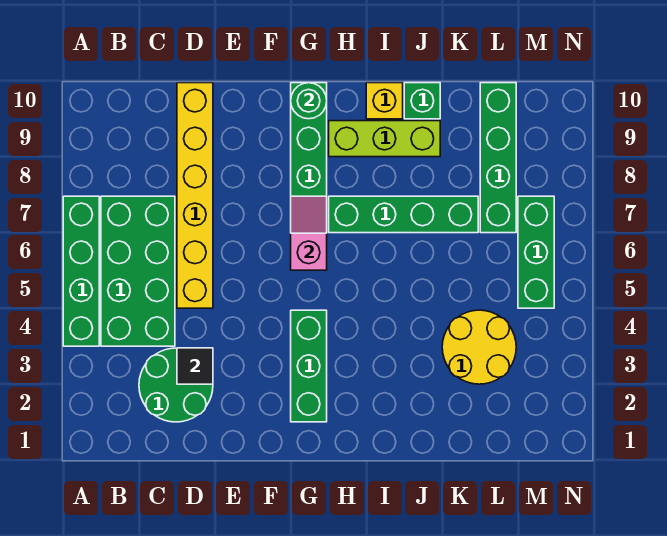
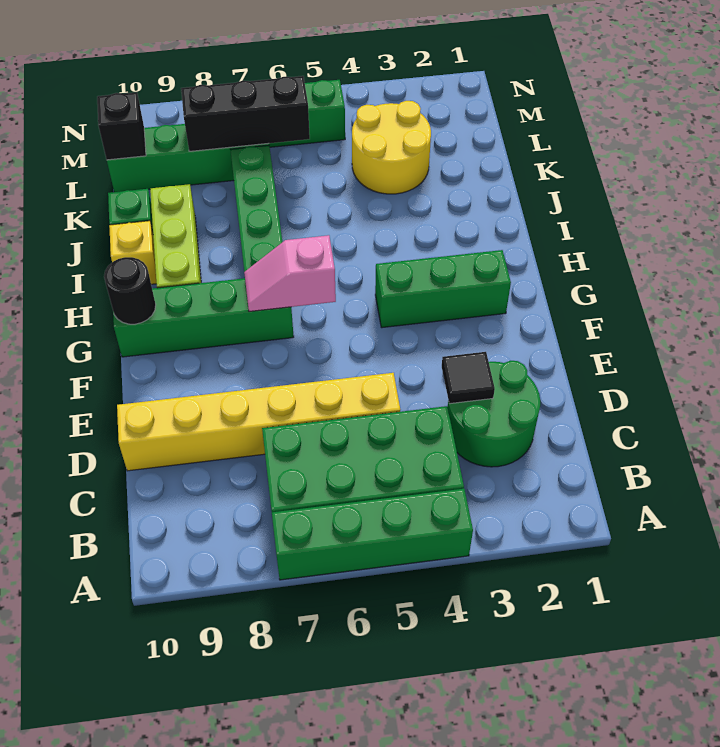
green round brick G10 level 2 -> black round brick G10 level 2
none -> black brick L6:L8 level 2
none -> black brick L10 level 2

